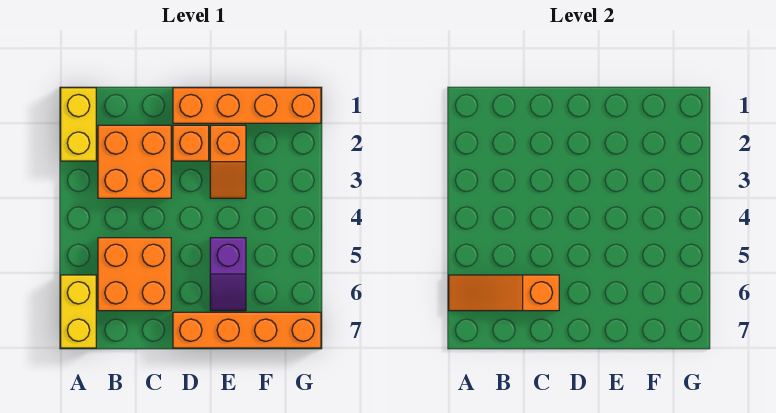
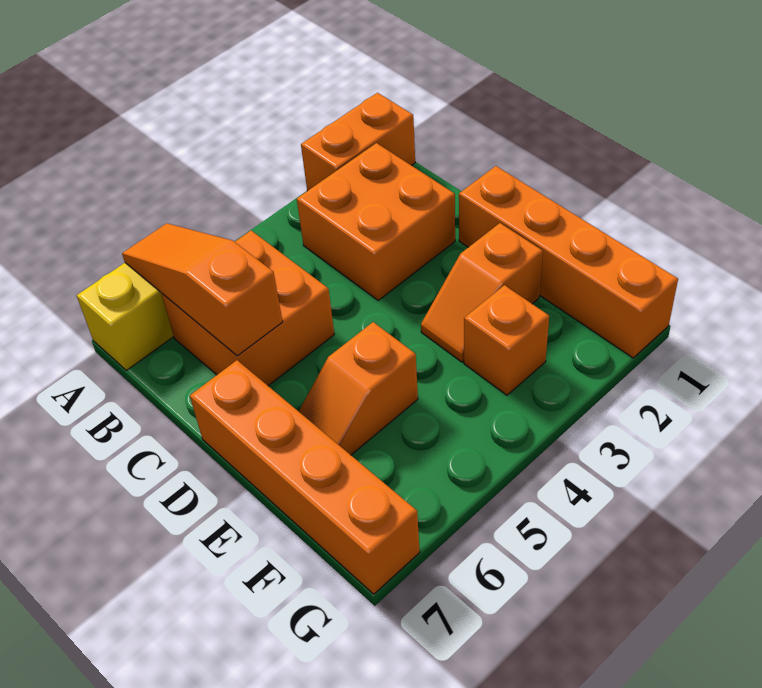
yellow brick A1:A2 level 1 -> orange brick A1:A2 level 1
orange brick D2 level 1 -> orange brick F3 level 1
purple slope E5:E6 level 1 top 5 -> orange slope E5:E6 level 1 top 5

